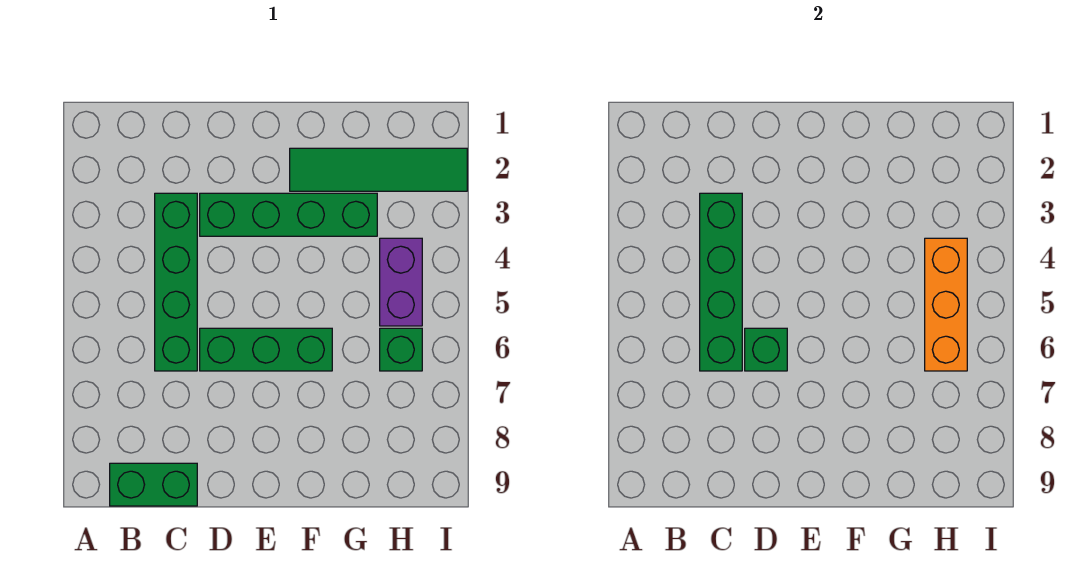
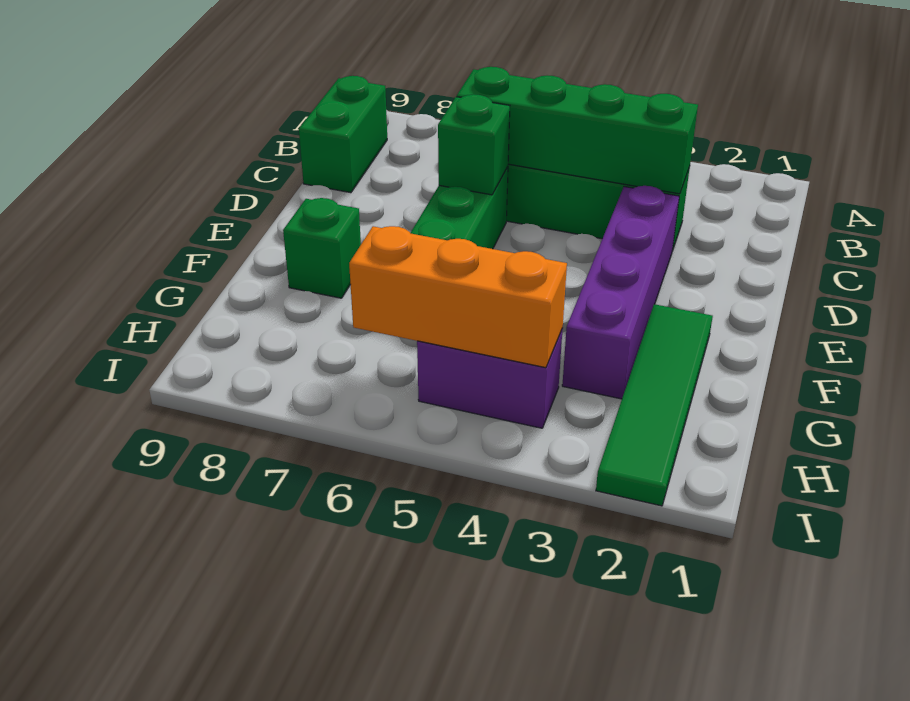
green brick D3:G3 level 1 -> purple brick D3:G3 level 1
green brick H6 level 1 -> green brick F8 level 1

